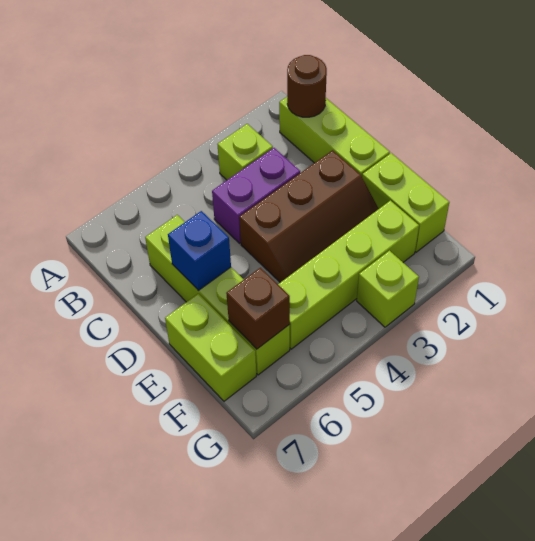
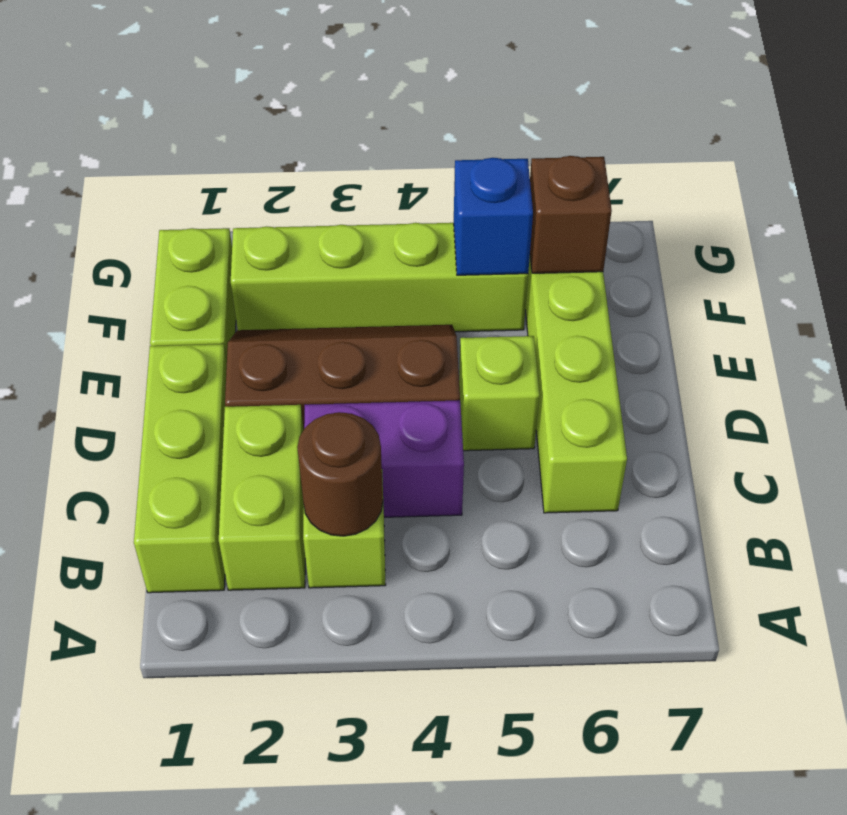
brown round brick B1 level 2 -> brown round brick B3 level 2
blue brick D6 level 2 -> blue brick F5 level 2
lime brick E7:F7 level 1 -> lime brick B2:C2 level 1
lime brick G3 level 1 -> lime brick D5 level 1

